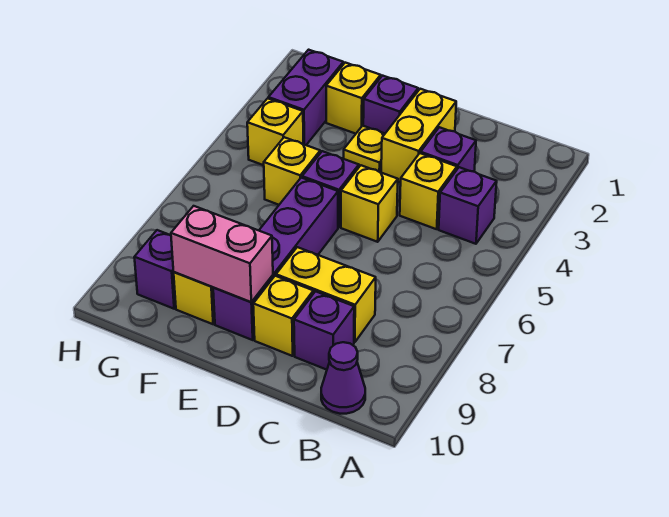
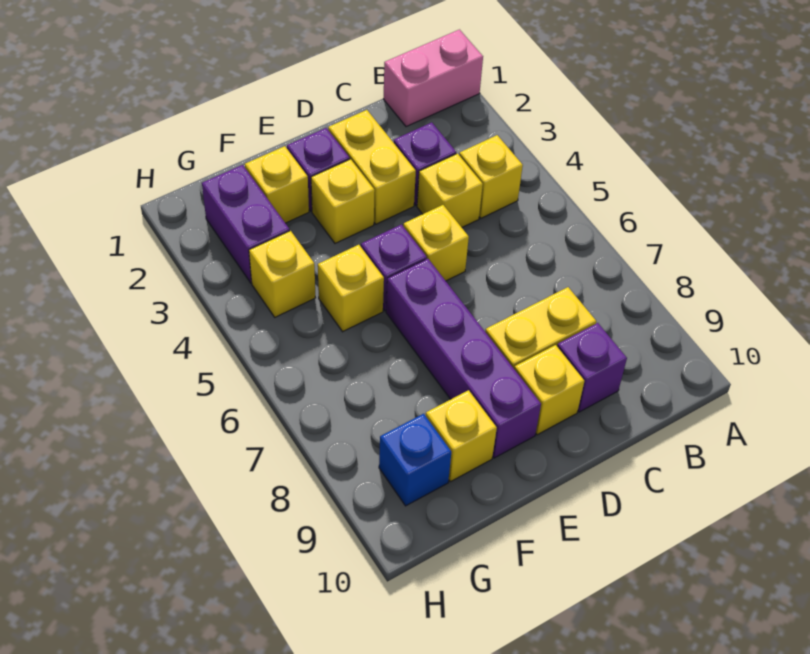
purple brick B4 level 1 -> yellow brick B4 level 1
purple cone B10 level 1 -> none
yellow plate E3 level 1 -> yellow brick E3 level 1
pink brick E9:F9 level 2 -> pink brick A1:B1 level 1
purple brick G9 level 1 -> blue brick G9 level 1

